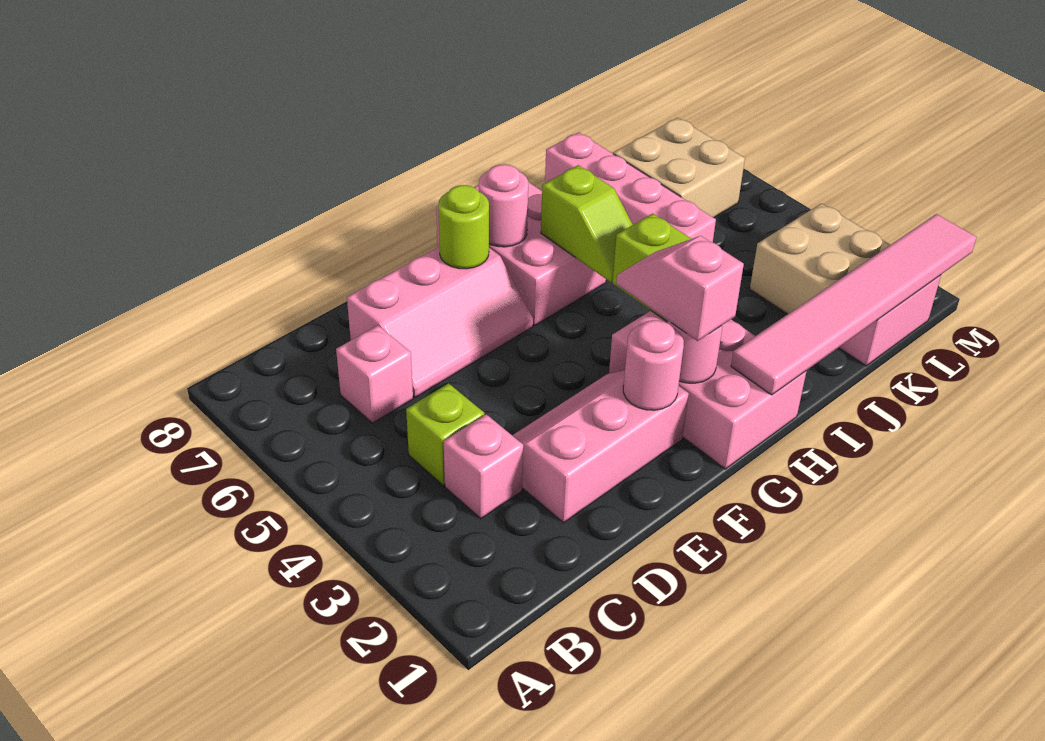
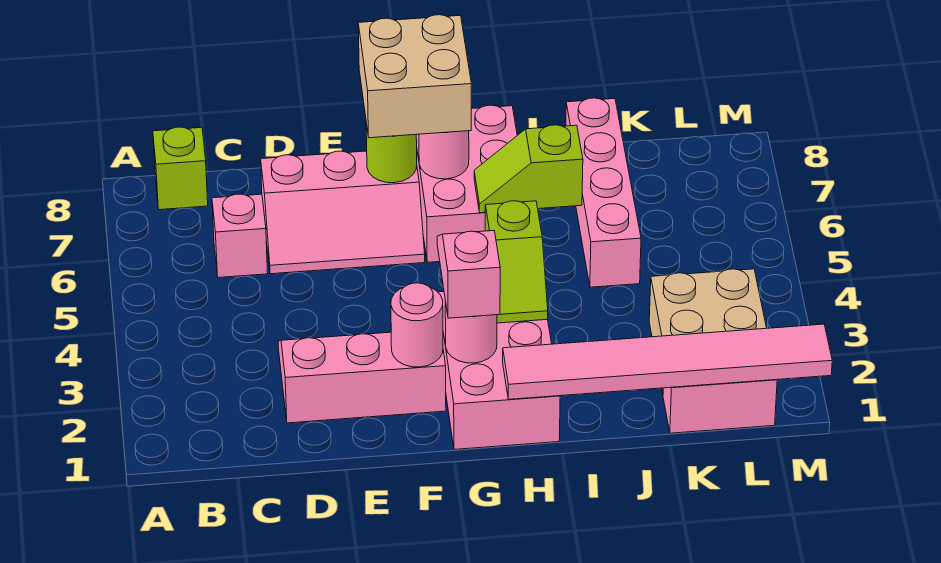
pink brick C3 level 1 -> none
lime brick C4 level 1 -> lime brick B8 level 1
lime slope H5:H6 level 2 top 6 -> lime slope H6:I6 level 2 top I
tan brick K6:L7 level 1 -> tan brick F7:G8 level 3

